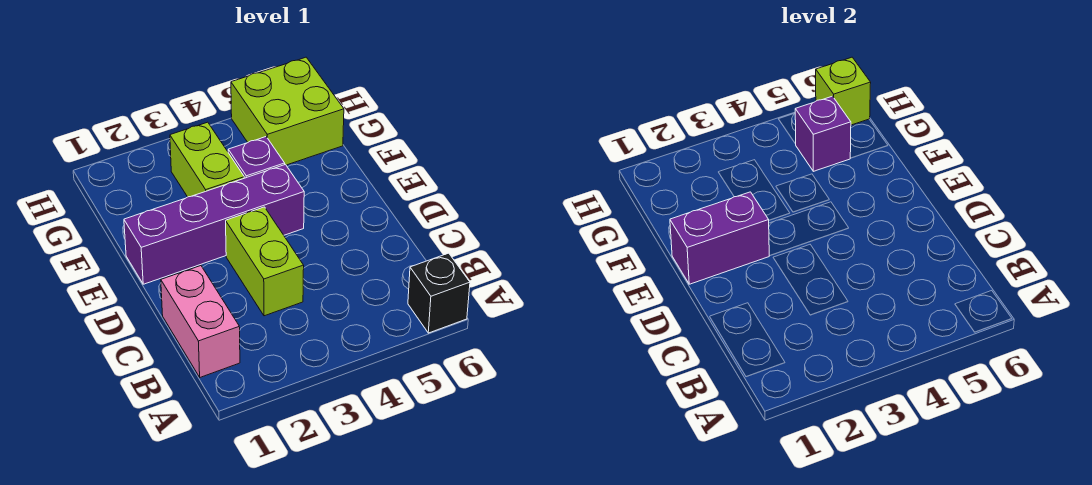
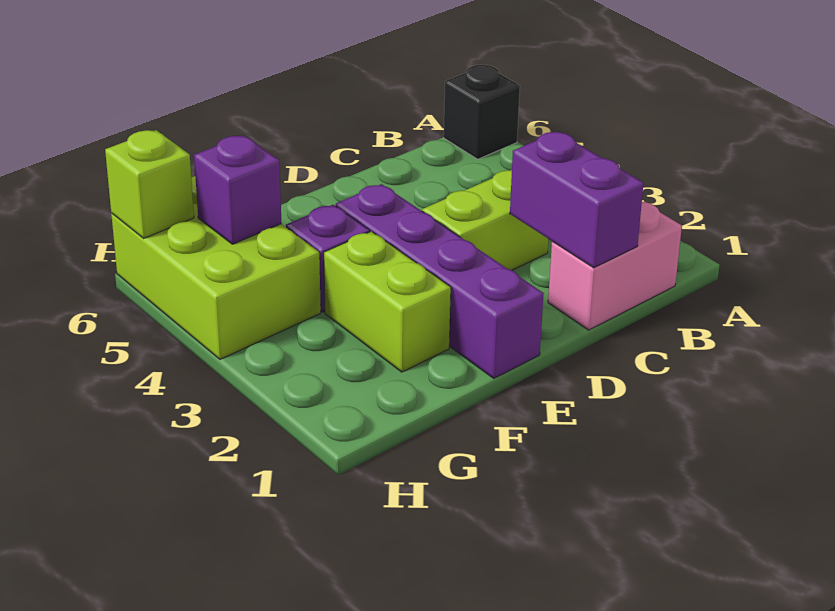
purple brick E1:E2 level 2 -> purple brick C1:C2 level 2
lime brick F3:G3 level 1 -> lime brick F2:F3 level 1
lime brick G5:H6 level 1 -> lime brick G4:H6 level 1

